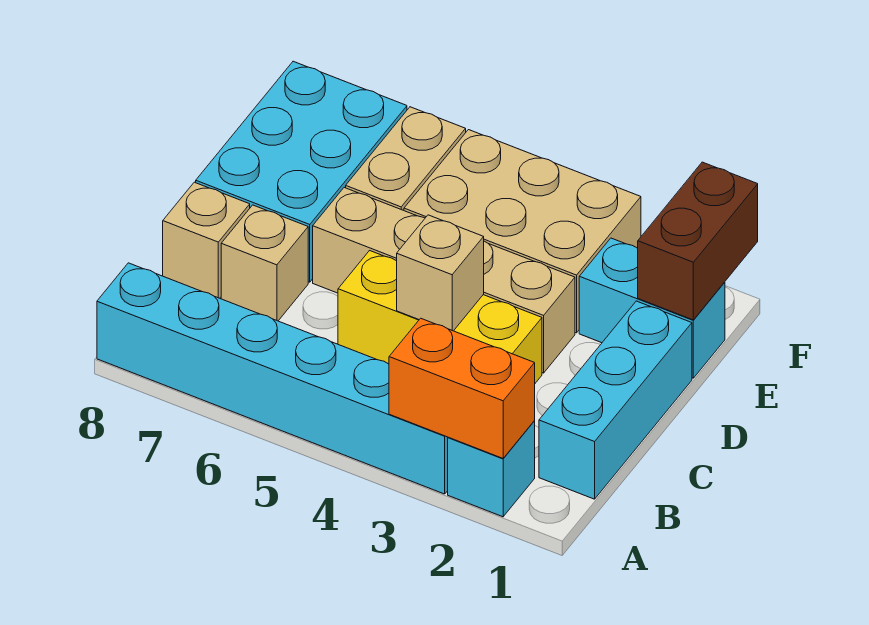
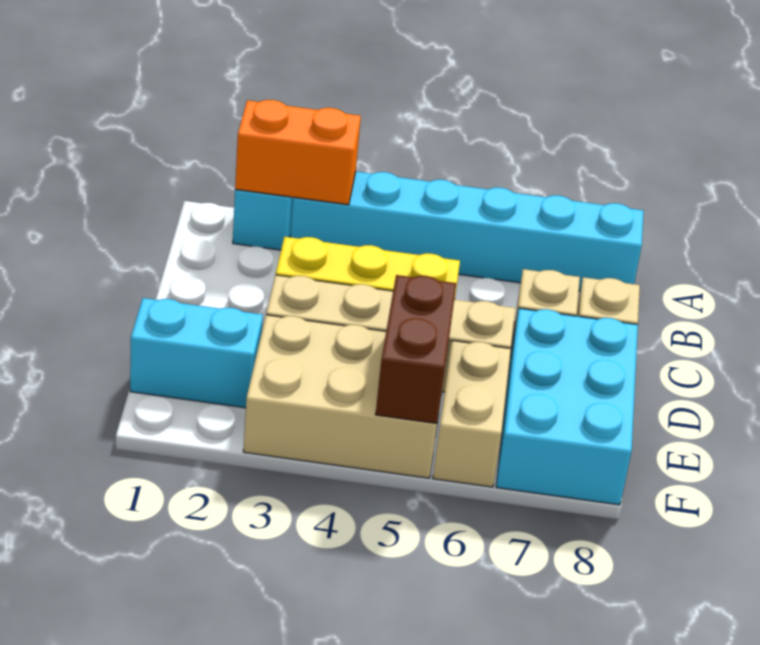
cyan brick B1:D1 level 1 -> none
tan brick C4 level 2 -> none
brown brick E1:F1 level 2 -> brown brick E5:F5 level 2

